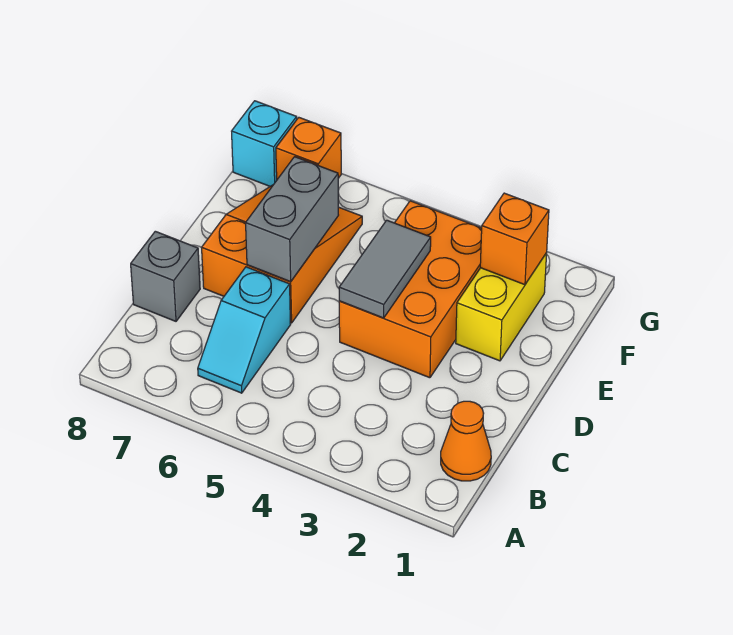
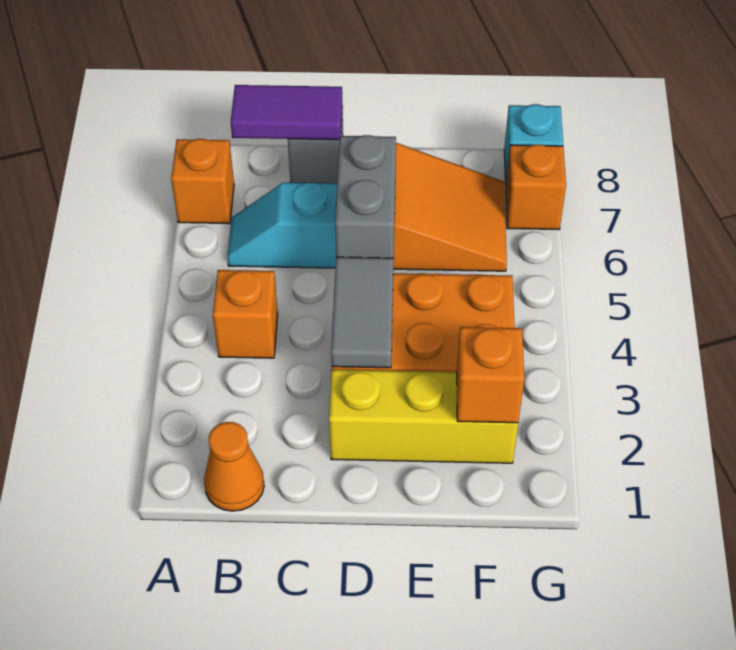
none -> orange brick A7 level 1
none -> orange brick B4 level 1
none -> purple tile B8:C8 level 2
grey tile D4:E4 level 2 -> grey tile D3:D4 level 2
grey brick D6:E6 level 2 -> grey brick D5:D6 level 2
yellow brick E2:F2 level 1 -> yellow brick D2:F2 level 1

